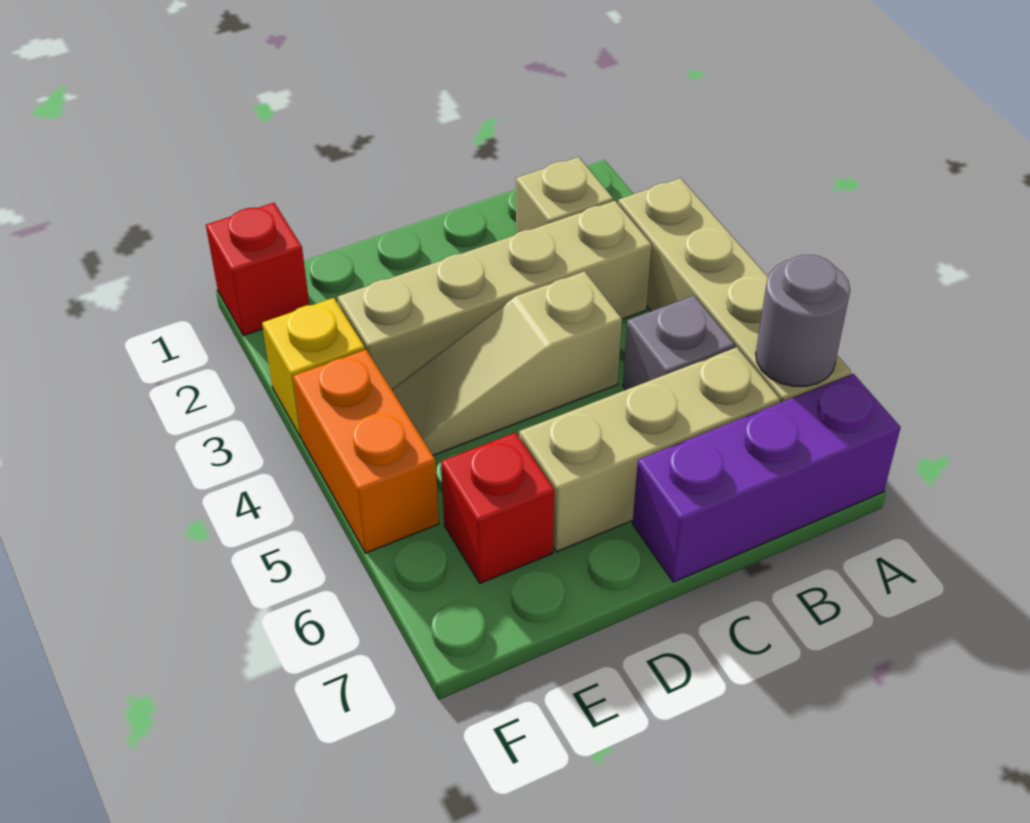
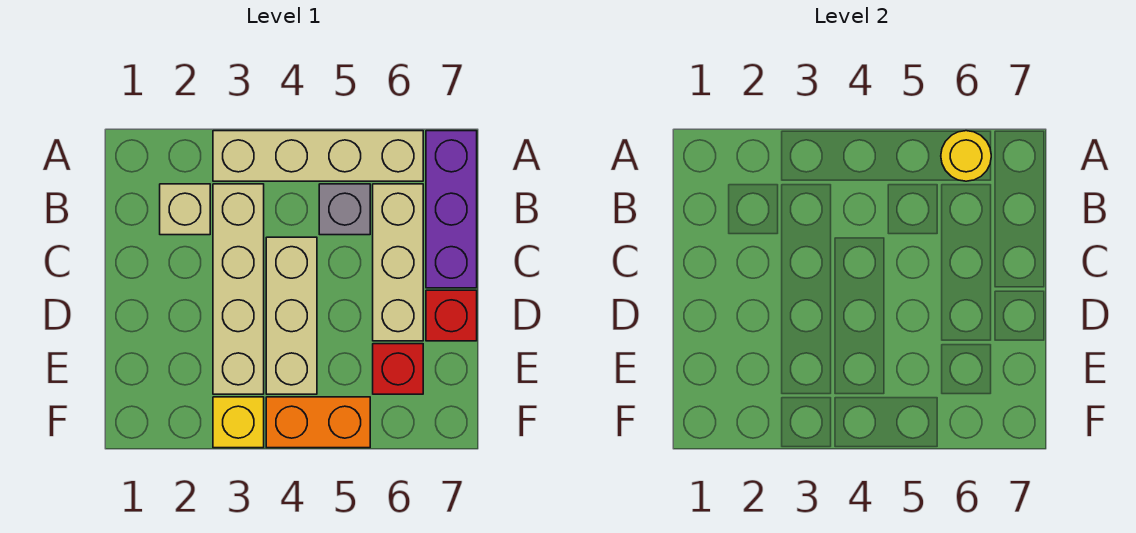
grey round brick A6 level 2 -> yellow round brick A6 level 2
tan slope C4:E4 level 1 top C -> tan brick C4:E4 level 1
red brick F1 level 1 -> red brick D7 level 1

